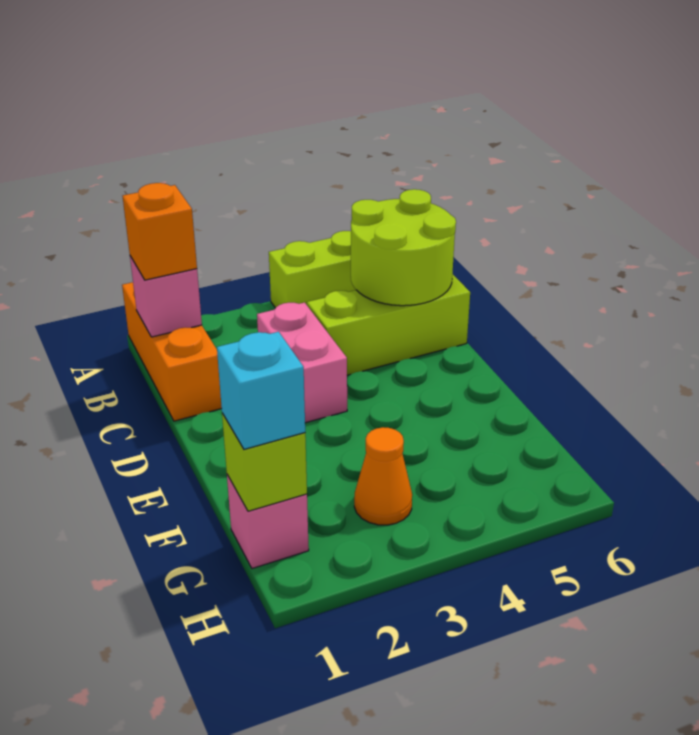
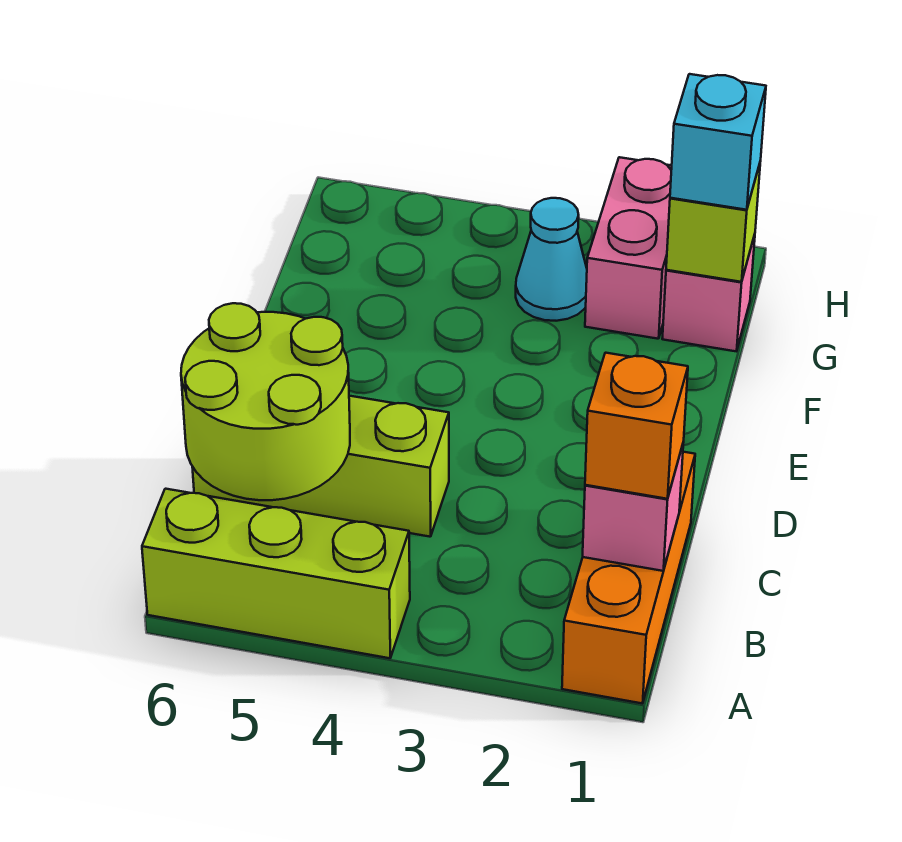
pink brick C3:D3 level 1 -> pink brick G2:H2 level 1
orange cone G3 level 1 -> cyan cone G3 level 1

